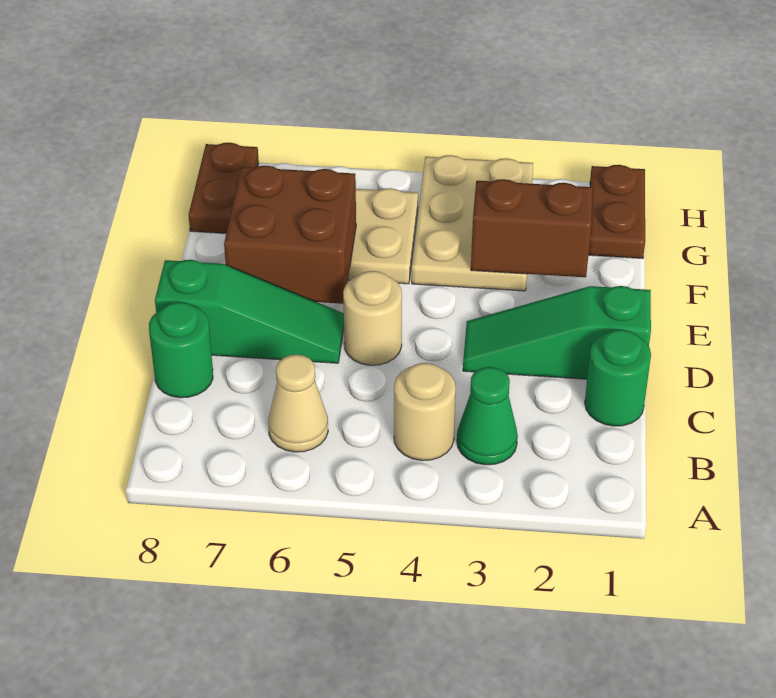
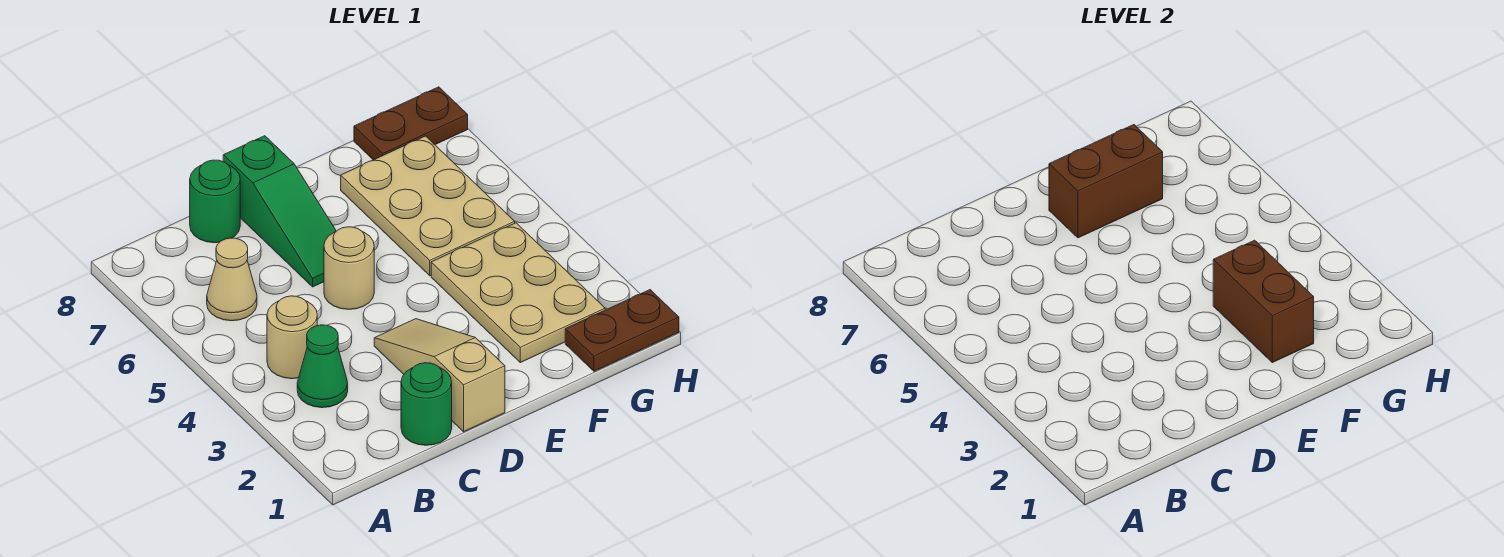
green slope D1:D3 level 1 top 1 -> tan slope D1:D3 level 1 top 1
brown brick E6:F7 level 2 -> brown brick E7:F7 level 2
tan plate F3:H4 level 1 -> tan plate F2:G4 level 1

